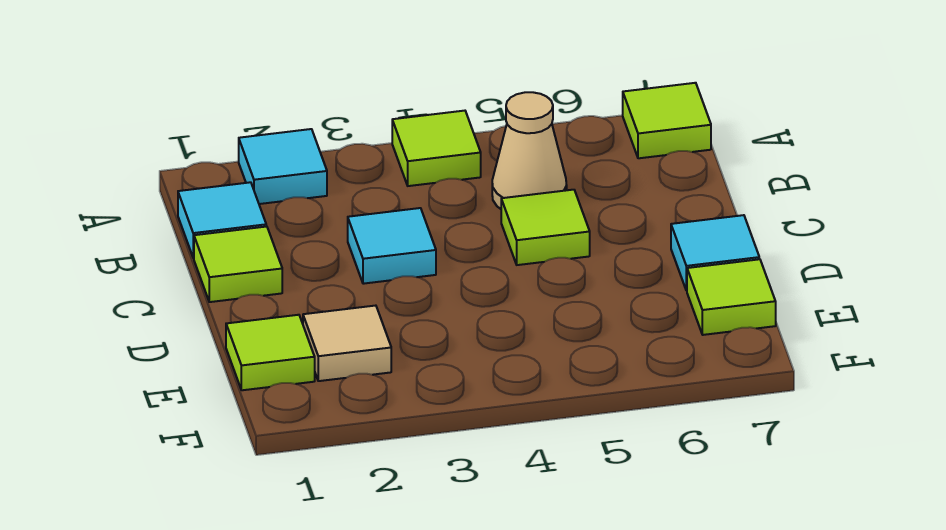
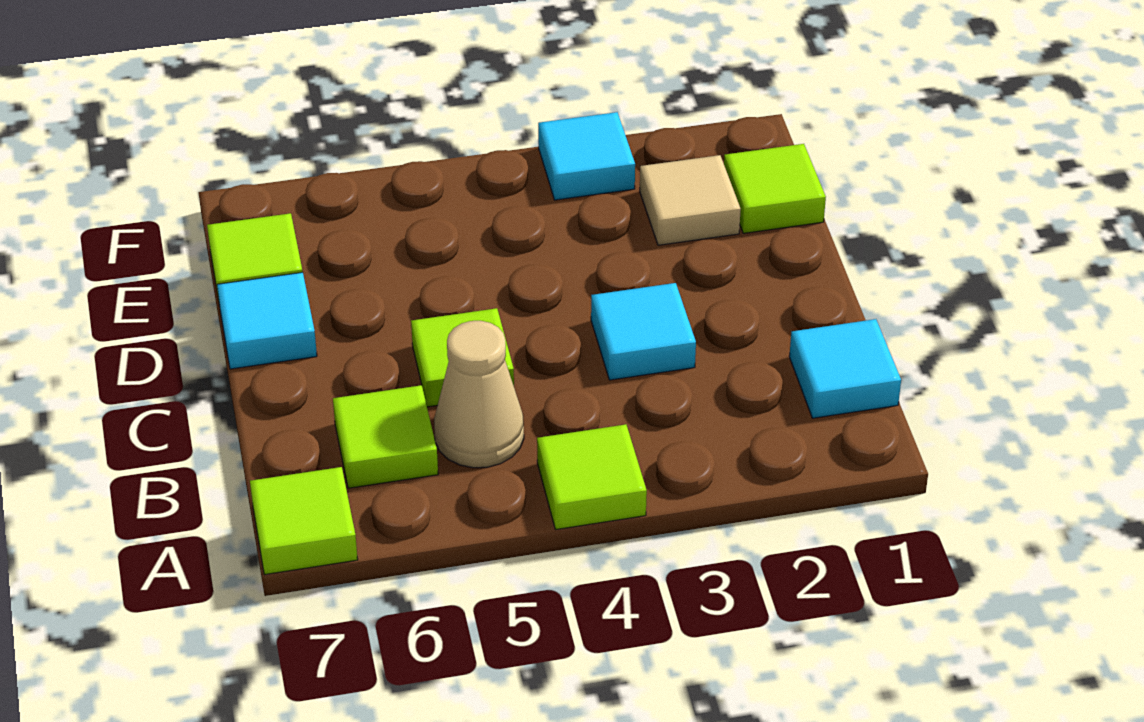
cyan tile A2 level 1 -> cyan tile F3 level 1
lime tile C1 level 1 -> lime tile B6 level 1

